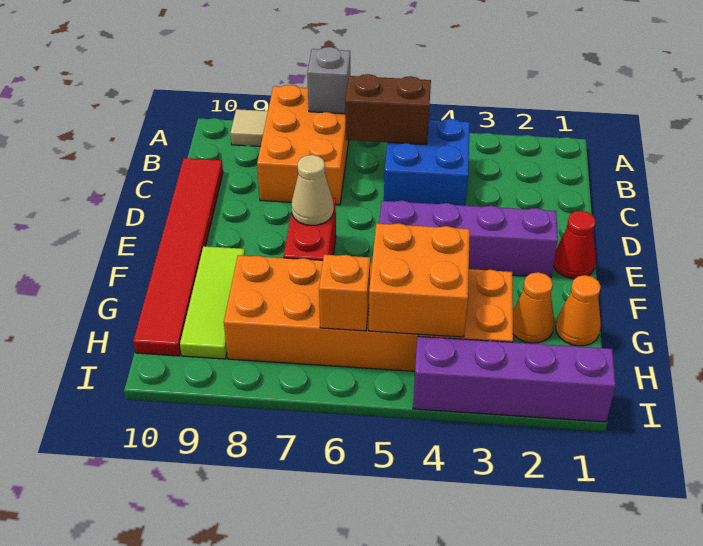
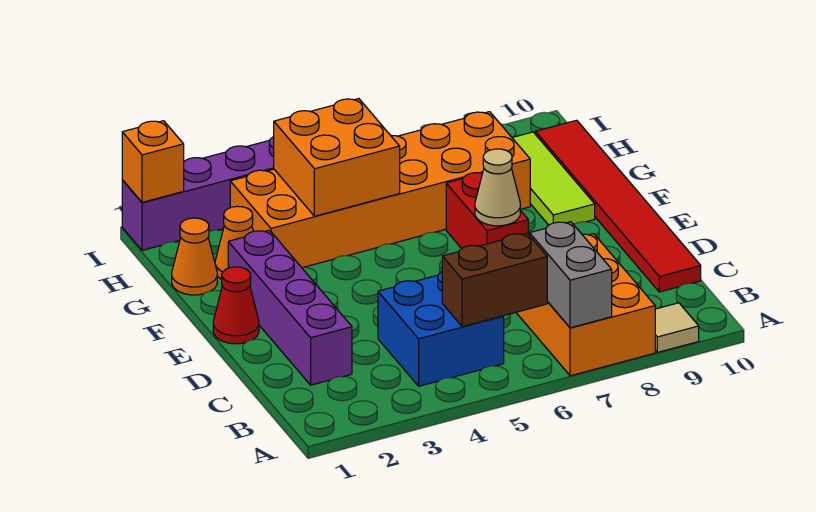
grey brick A7 level 2 -> grey brick A7:B7 level 2
purple brick E2:E5 level 1 -> purple brick C2:F2 level 1
orange brick H6 level 2 -> orange brick I1 level 2

